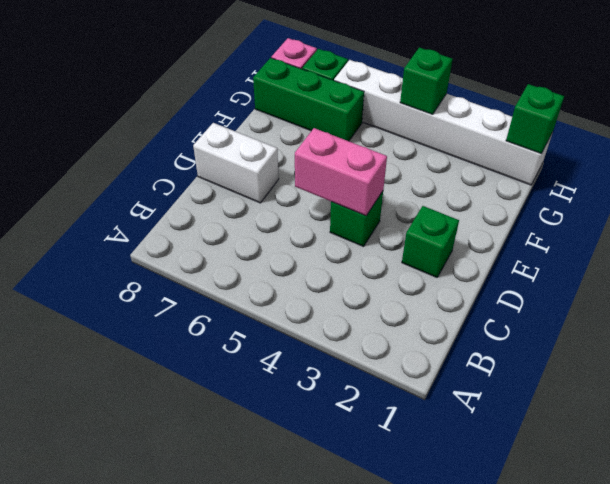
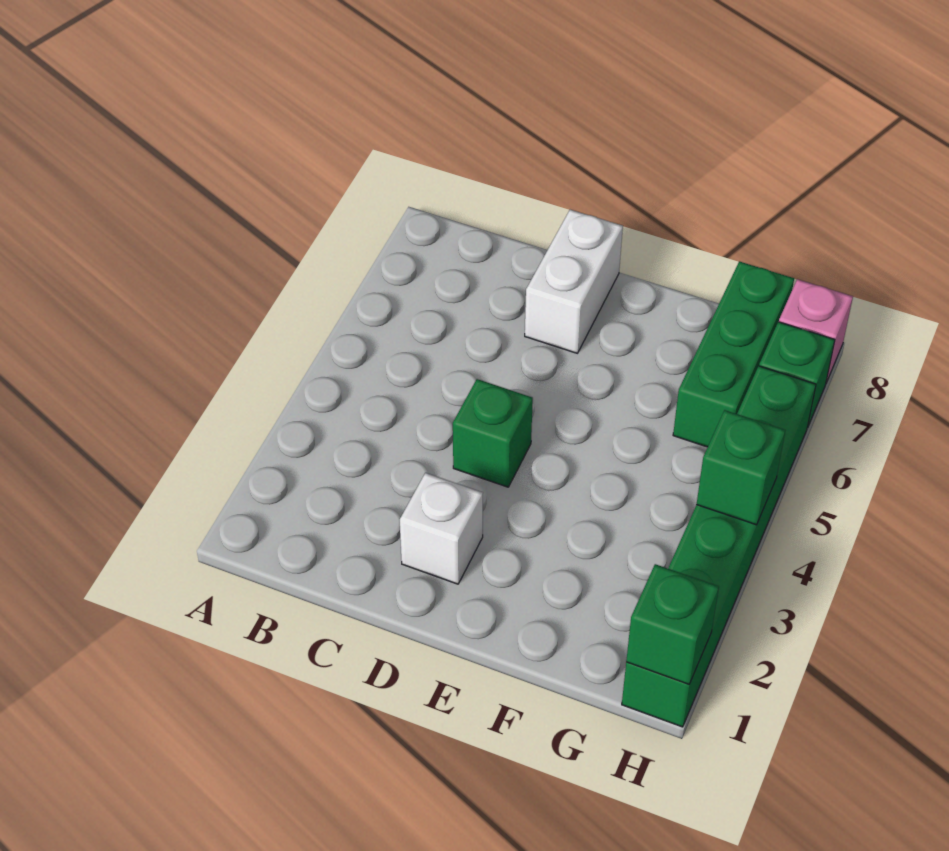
green brick D2 level 1 -> white brick D2 level 1
pink brick D4:D5 level 2 -> none
white brick H1:H6 level 1 -> green brick H1:H6 level 1

